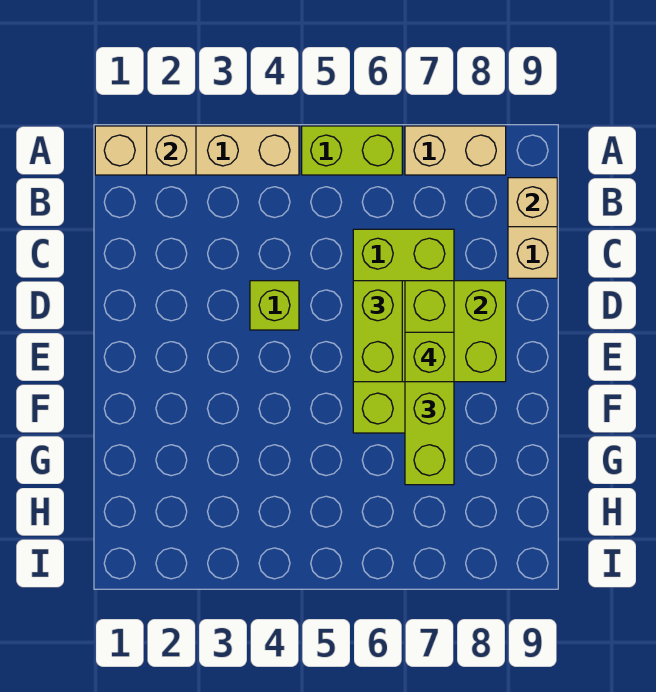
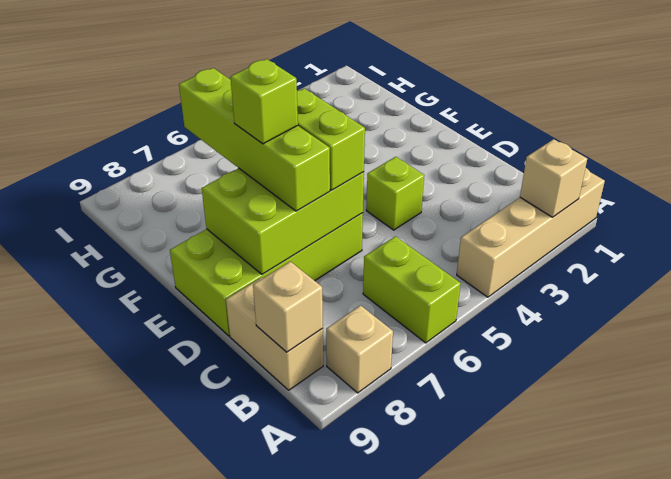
lime brick A5:A6 level 1 -> lime brick A6:B6 level 1
tan brick A7:A8 level 1 -> tan brick A8 level 1
lime brick C6:F7 level 1 -> lime brick D6:E9 level 1

